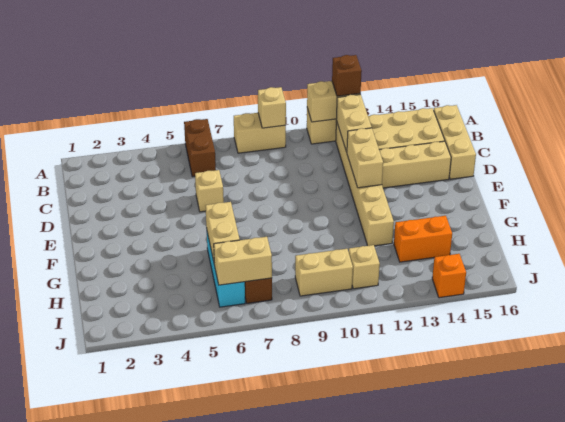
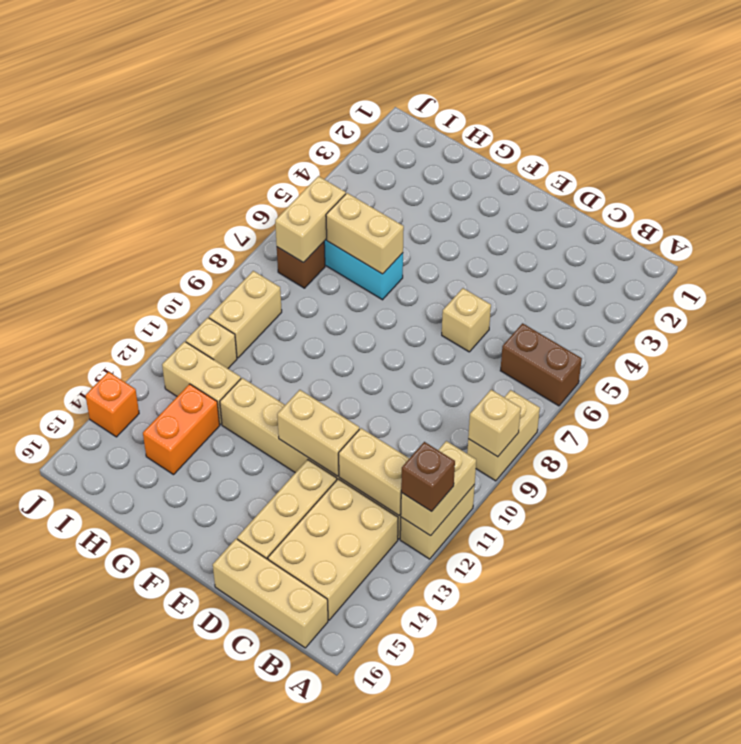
none -> tan brick H12:I12 level 1

